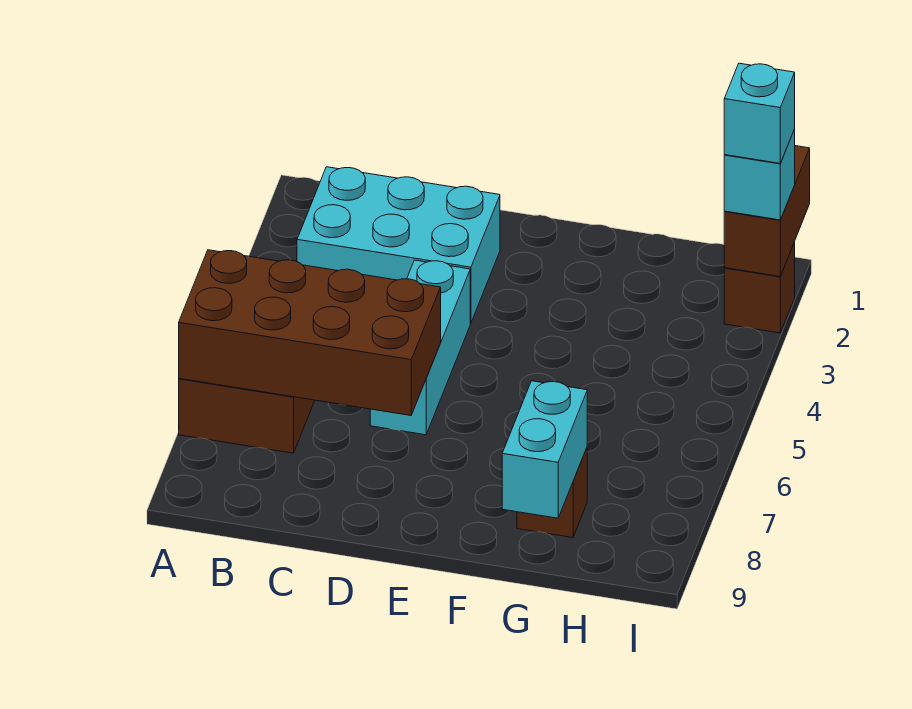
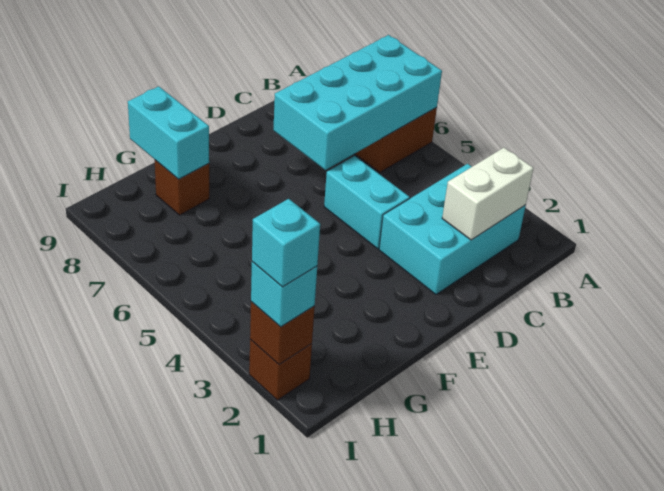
brown brick A6:D7 level 2 -> cyan brick A6:D7 level 2
none -> white brick B2:C2 level 2
cyan brick D4:D6 level 1 -> cyan brick D4:D5 level 1
brown brick I1:I2 level 2 -> brown brick I2 level 2

